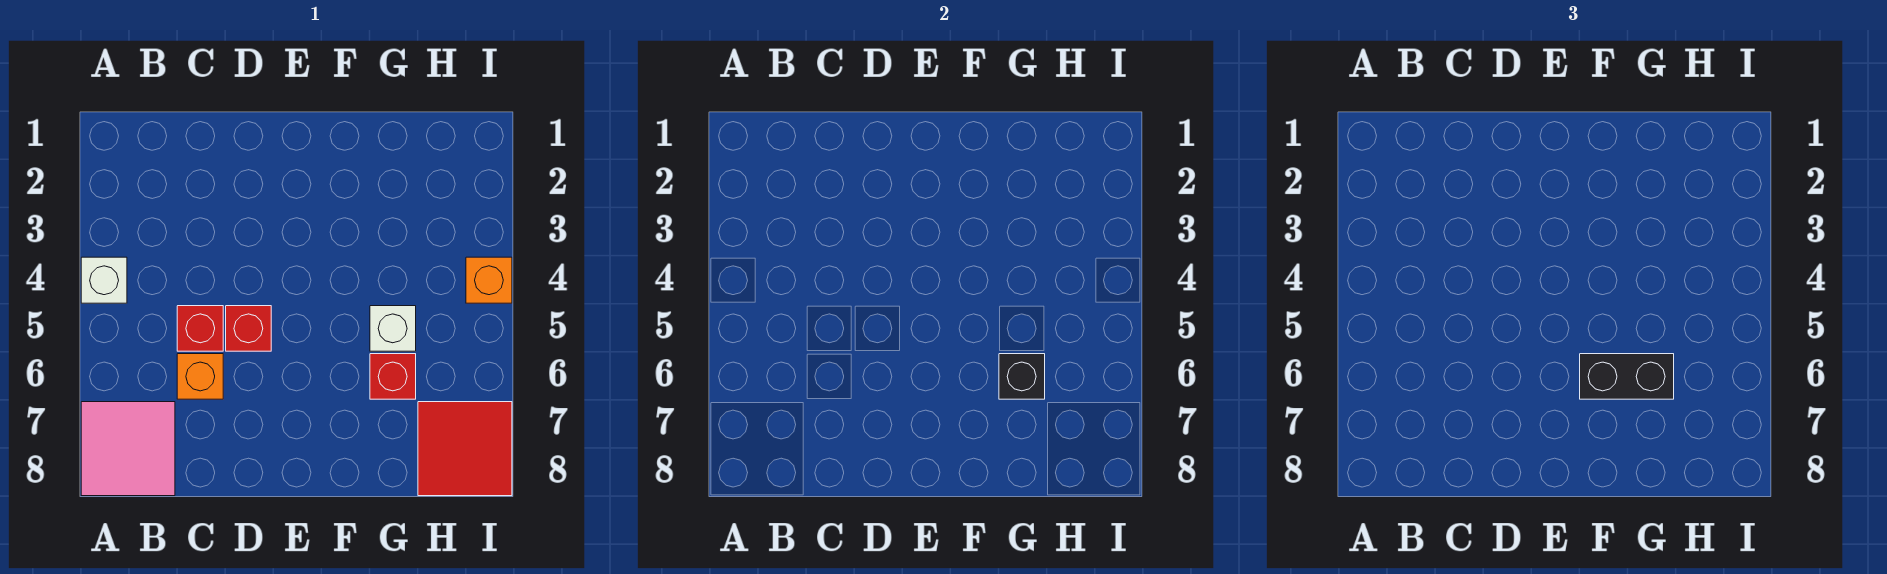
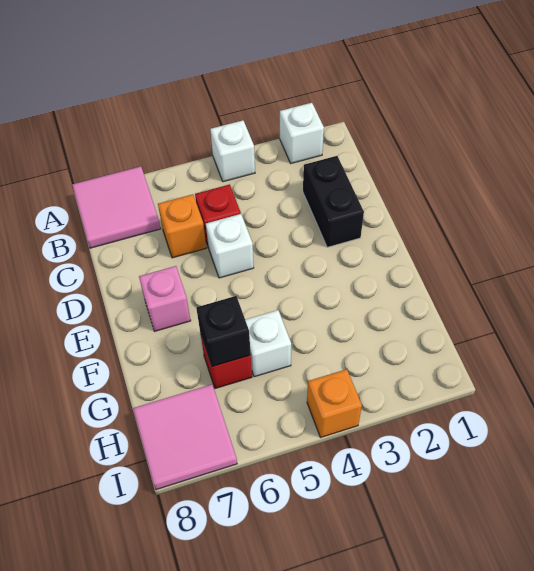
none -> white brick A2 level 1
red brick D5 level 1 -> white brick D5 level 1
none -> pink brick E7 level 1
black brick F6:G6 level 3 -> black brick C2:D2 level 1
red tile H7:I8 level 1 -> pink tile H7:I8 level 1

